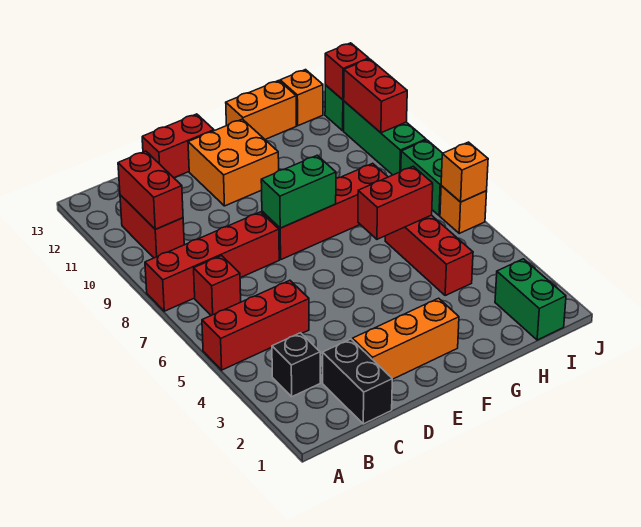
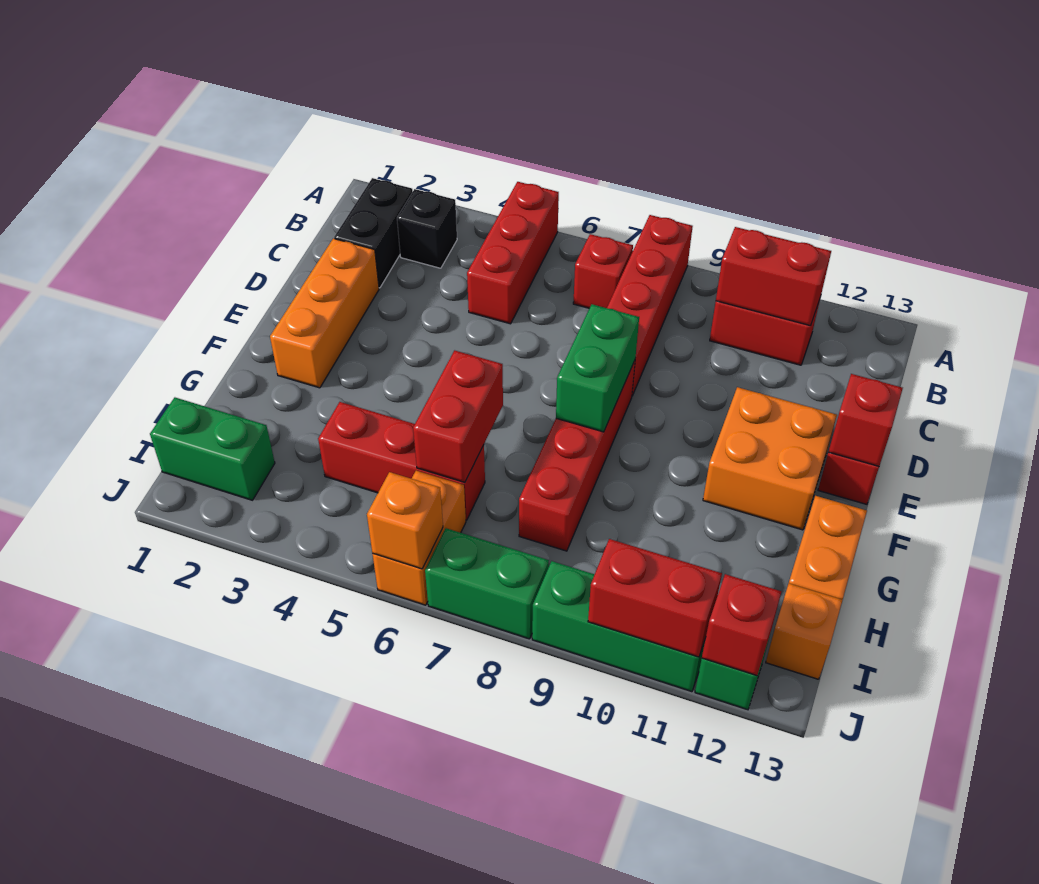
black brick C1:C2 level 1 -> black brick B2:C2 level 1
none -> red brick E13 level 2
orange brick J6 level 1 -> orange brick I6:J6 level 1

